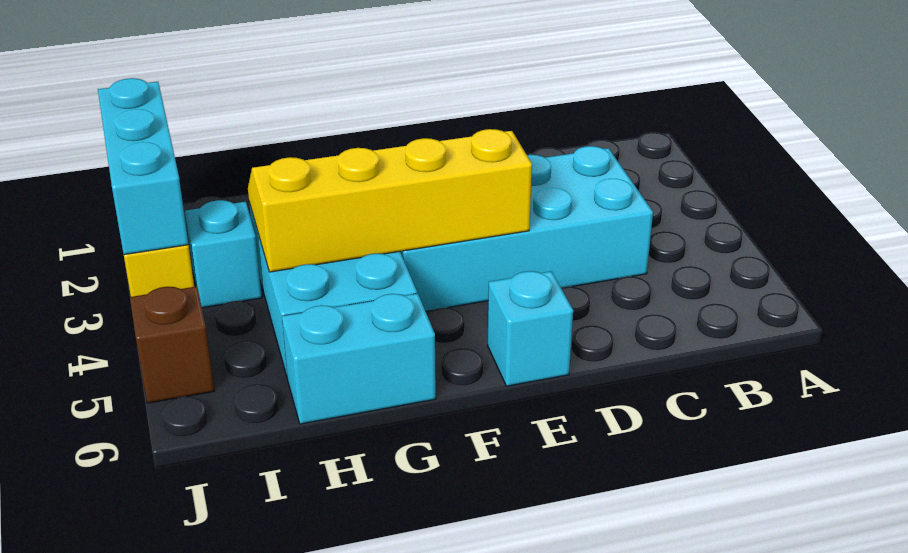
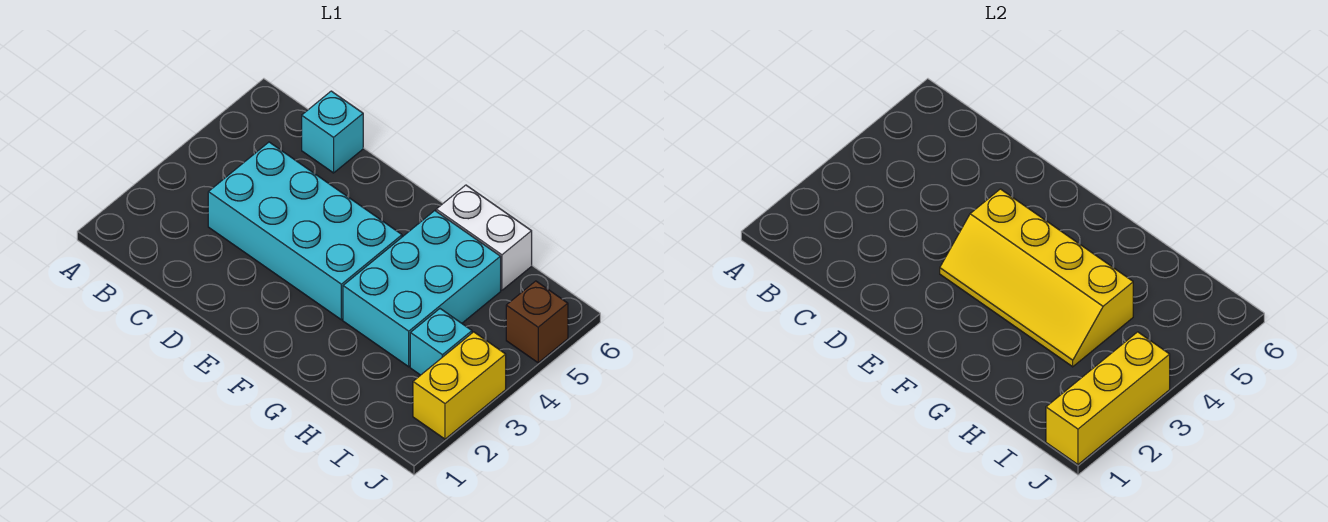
cyan brick E6 level 1 -> cyan brick C6 level 1
cyan brick G6:H6 level 1 -> white brick G6:H6 level 1
cyan brick J1:J3 level 2 -> yellow brick J1:J3 level 2

